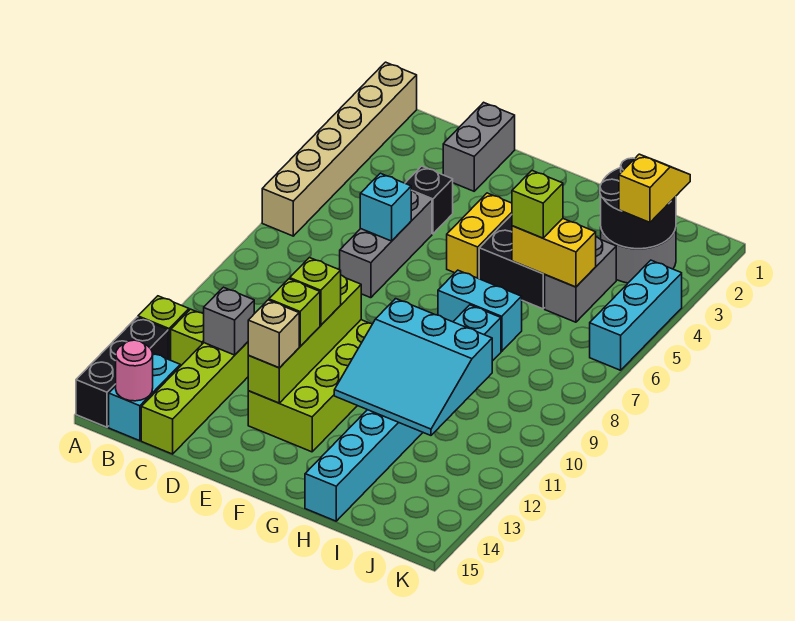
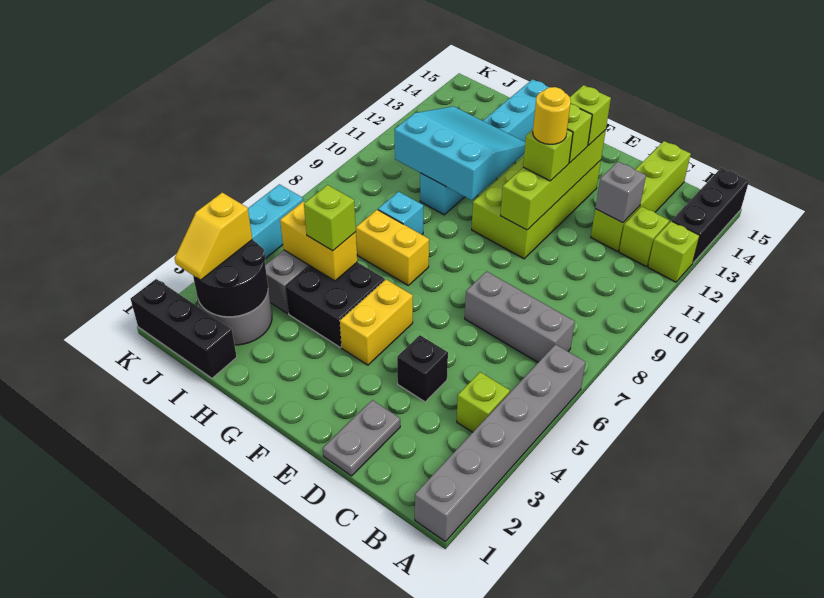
tan brick A1:A6 level 1 -> grey brick A1:A6 level 1
none -> lime brick B4 level 1
cyan brick B14:B15 level 1 -> none
pink round brick B15 level 2 -> none
grey brick D1:D2 level 1 -> grey plate D1:D2 level 1
grey brick D5:D7 level 1 -> grey brick B7:D7 level 1
cyan brick D6 level 2 -> none
none -> yellow round brick E11 level 4
tan brick E13 level 3 -> lime brick E13 level 3
cyan brick G7:H7 level 1 -> yellow brick G7:H7 level 1
none -> black brick I1:K1 level 1

